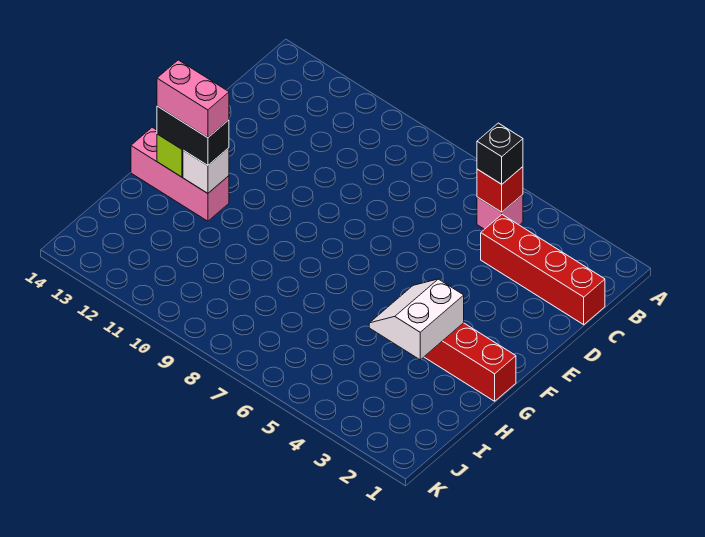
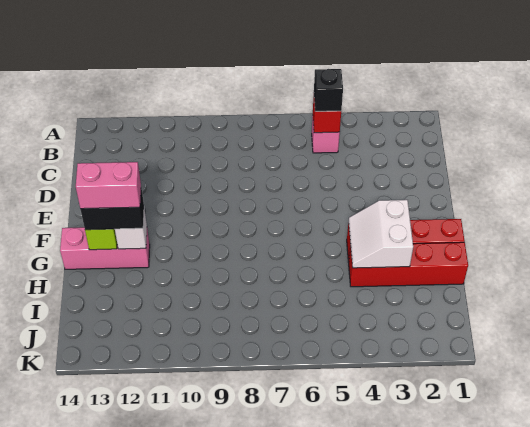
red brick C1:C4 level 1 -> red brick H1:H4 level 1

